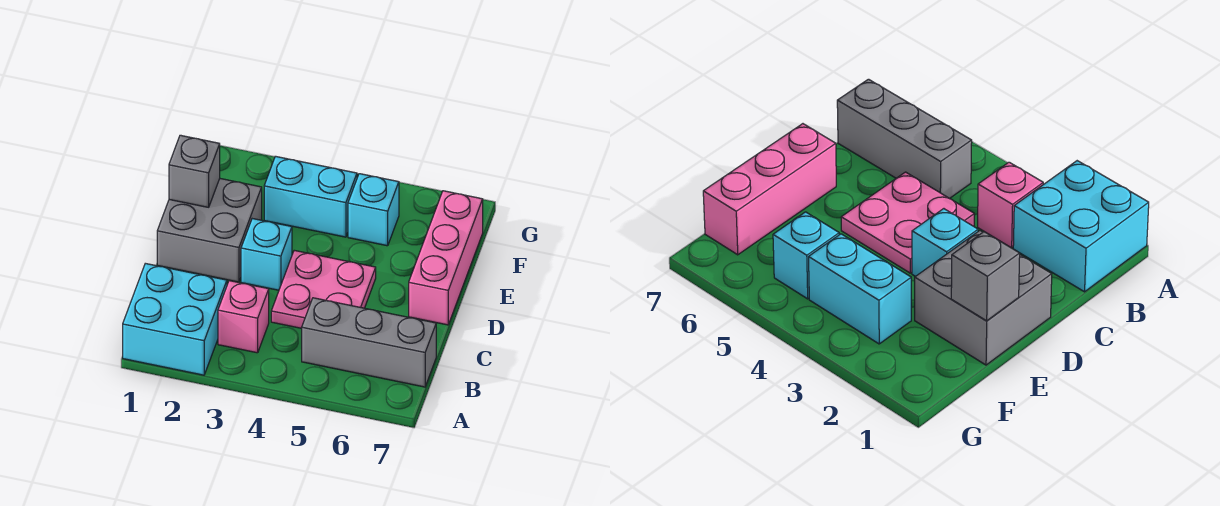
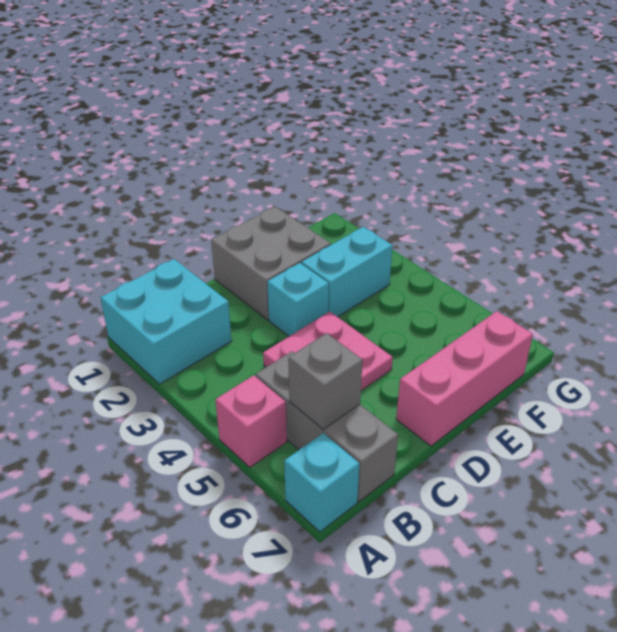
pink brick B3 level 1 -> pink brick A5 level 1
grey brick E1 level 2 -> grey brick B6 level 2
cyan brick F3:F4 level 1 -> cyan brick E3:F3 level 1
cyan brick F5 level 1 -> cyan brick A7 level 1

